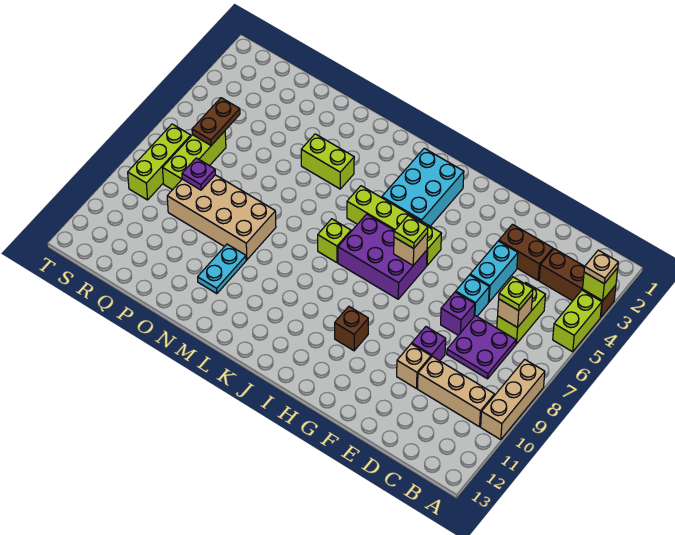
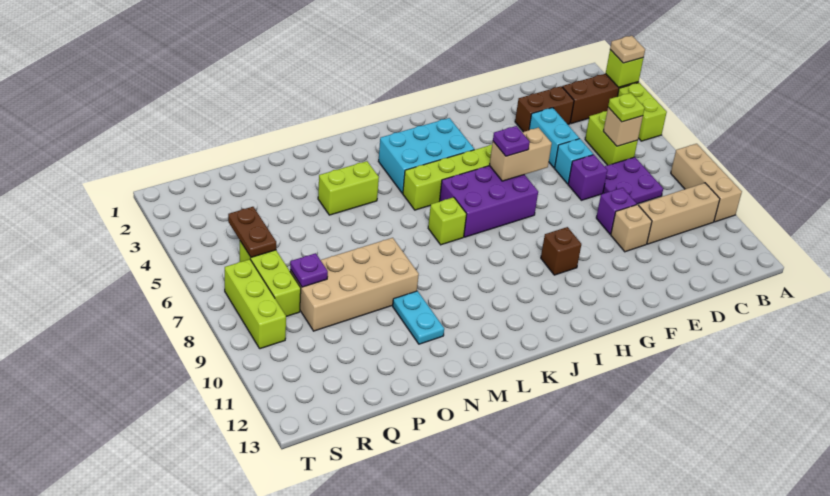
tan brick H6 level 2 -> tan brick G6:H6 level 2
lime plate H6 level 3 -> purple plate H6 level 3
cyan brick I2:J4 level 1 -> cyan brick I3:K4 level 1

